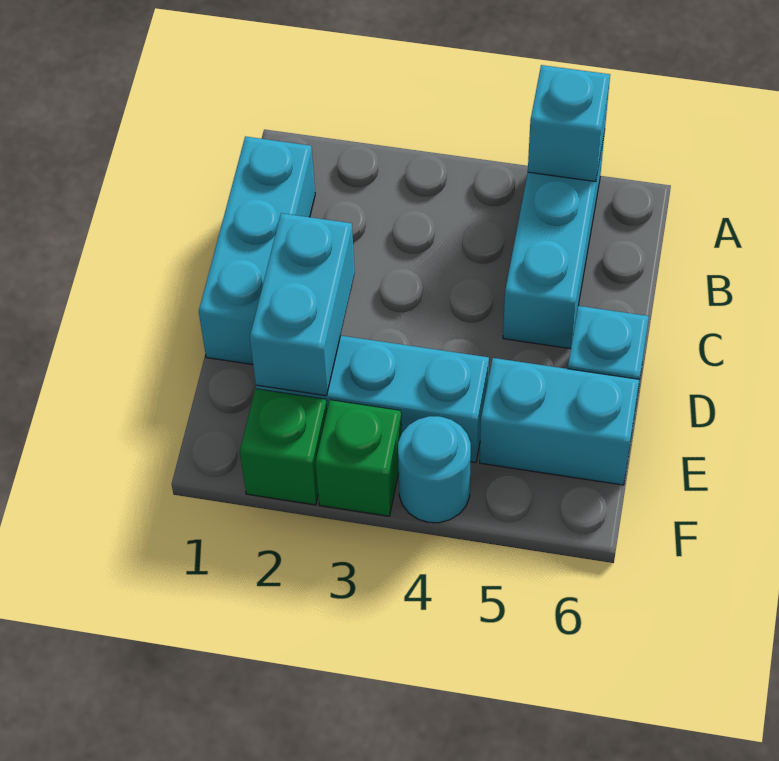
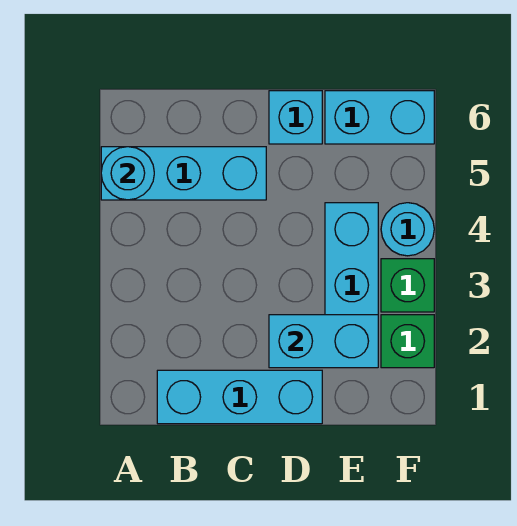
cyan brick A5 level 2 -> cyan round brick A5 level 2
cyan brick E5:E6 level 1 -> cyan brick E6:F6 level 1

